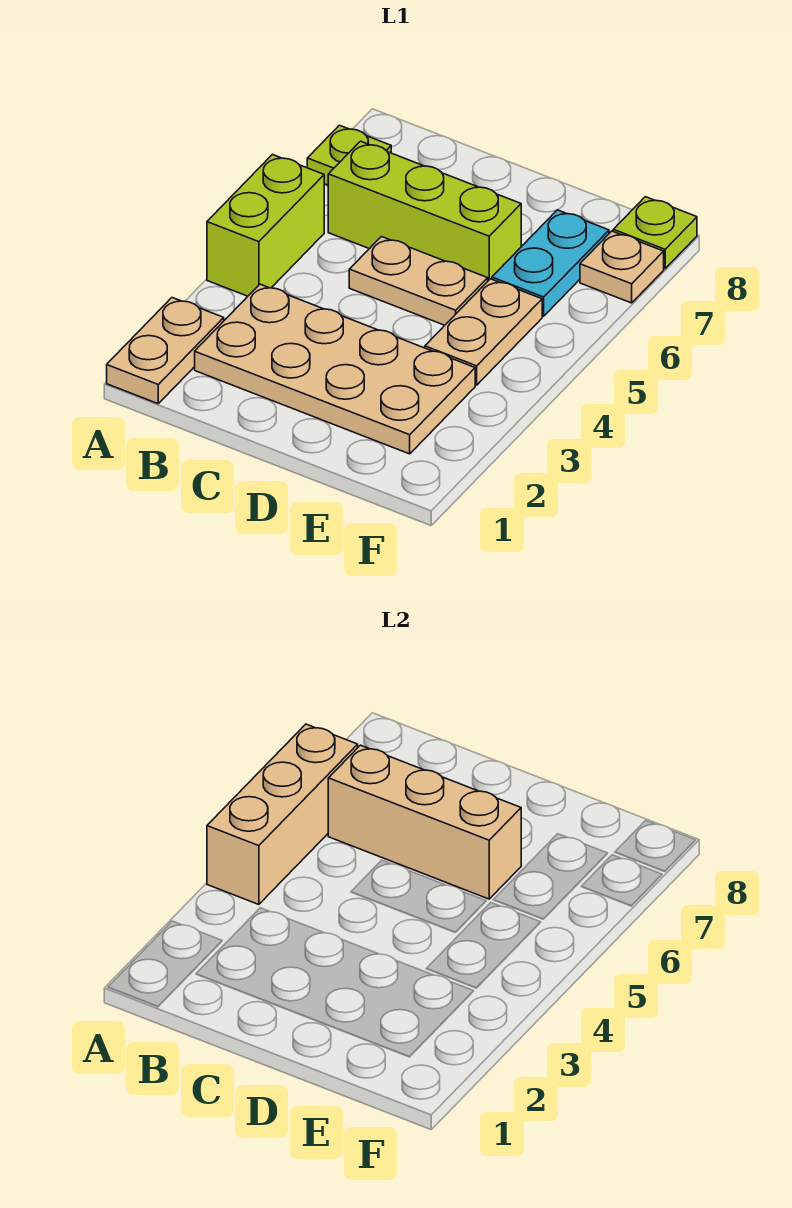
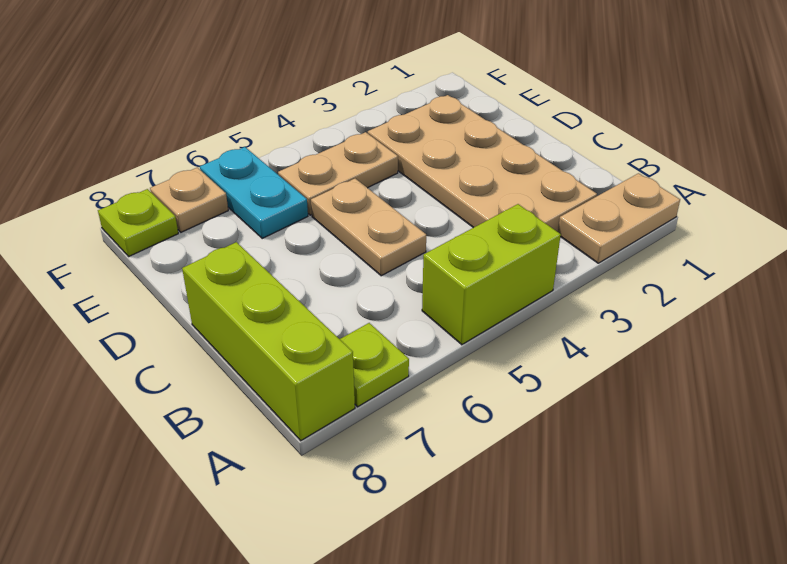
tan brick A4:A6 level 2 -> none
lime brick B6:D6 level 1 -> lime brick A8:C8 level 1
tan brick B6:D6 level 2 -> none
cyan plate E6:E7 level 1 -> cyan plate E6:F6 level 1

